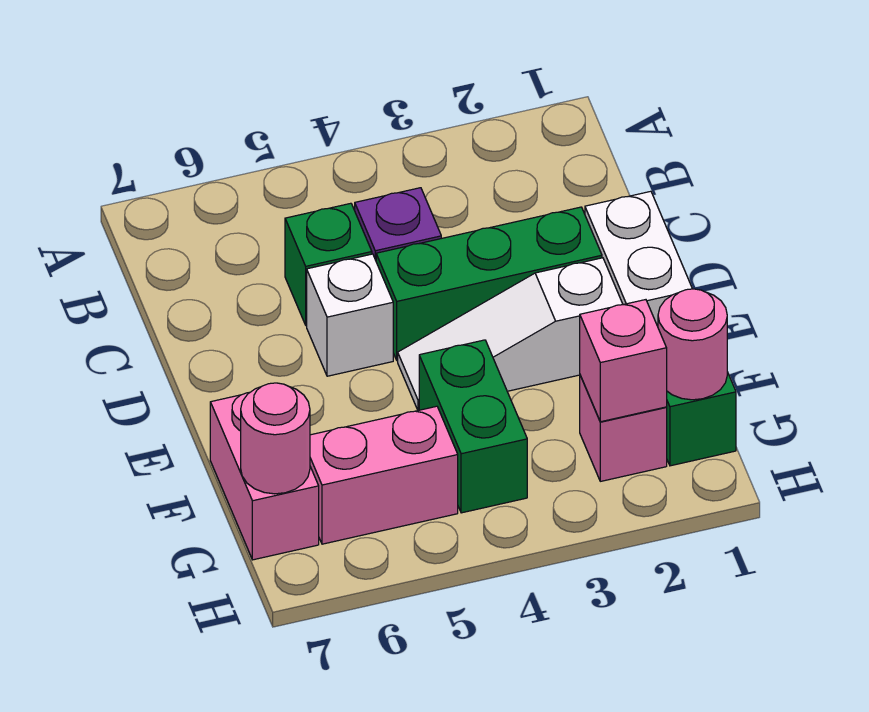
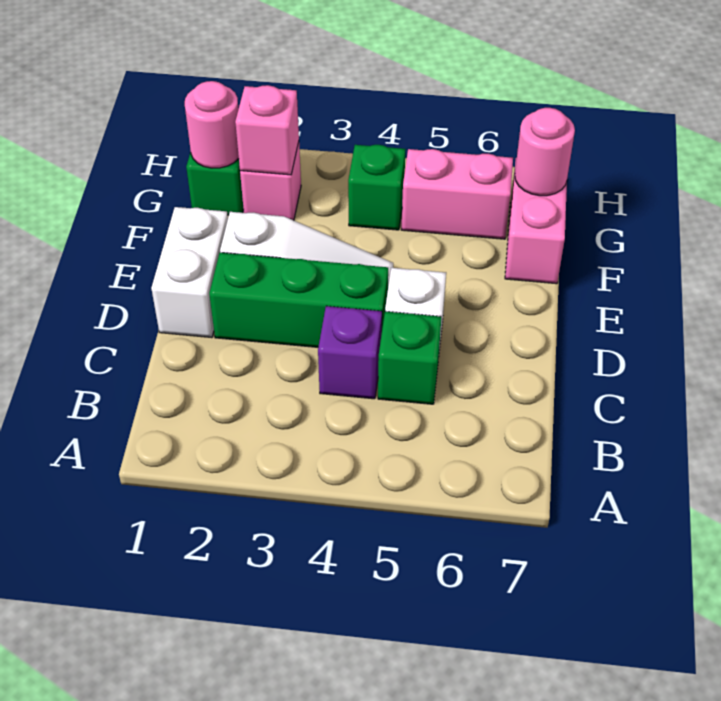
green brick F4:G4 level 1 -> green brick G4 level 1

